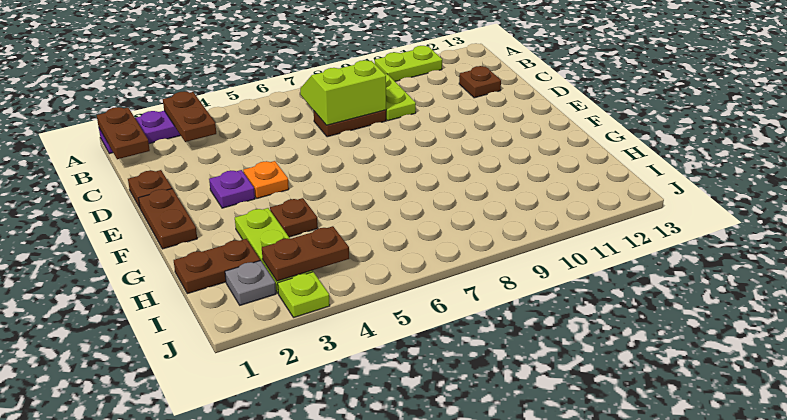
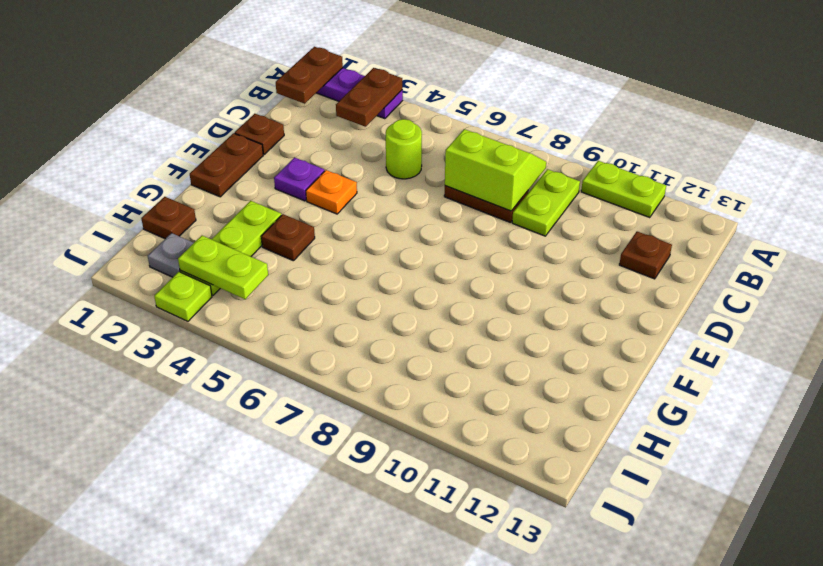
none -> lime round brick C5 level 1
brown plate H1:H2 level 1 -> brown plate H1 level 1
brown plate I3:I4 level 2 -> lime plate I3:I4 level 2

